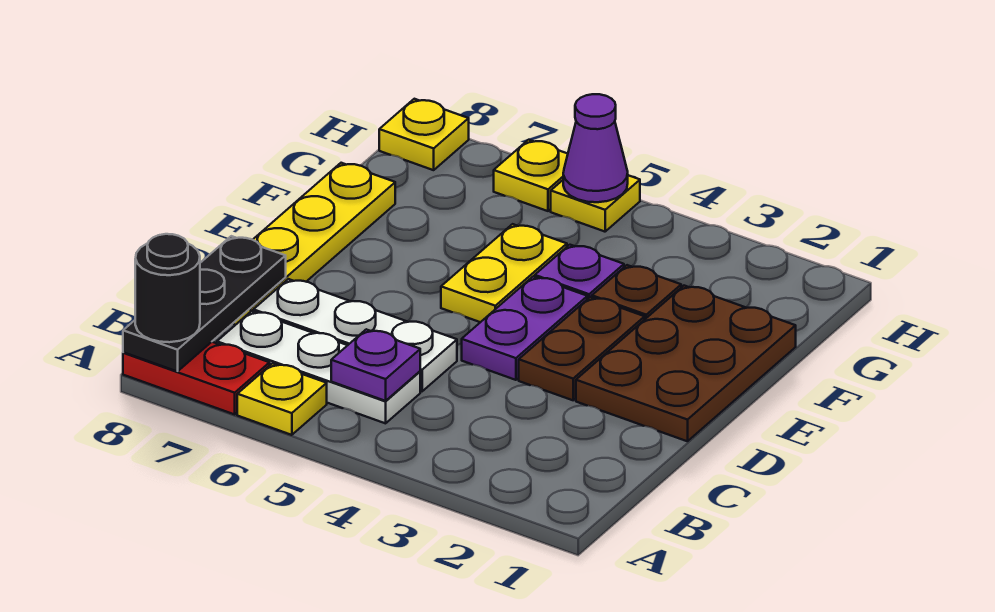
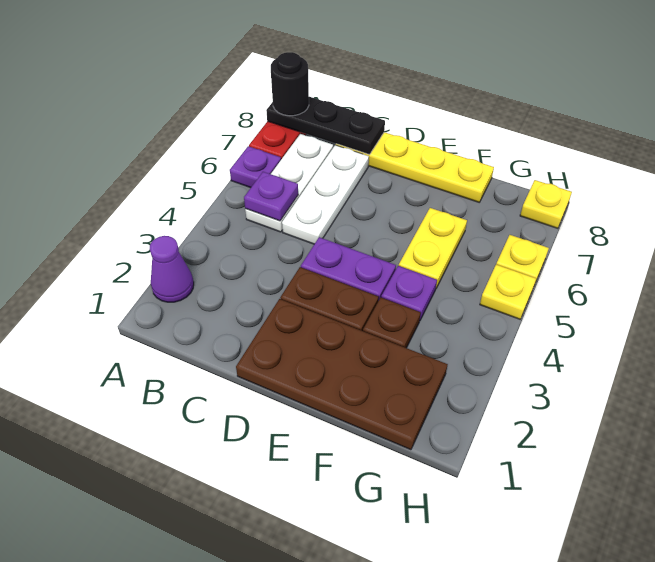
yellow plate A6 level 1 -> purple plate A6 level 1
brown plate D1:F2 level 1 -> brown plate D1:G2 level 1
yellow plate E5:F5 level 1 -> yellow plate F5:F6 level 1
purple cone H5 level 2 -> purple cone A2 level 1

